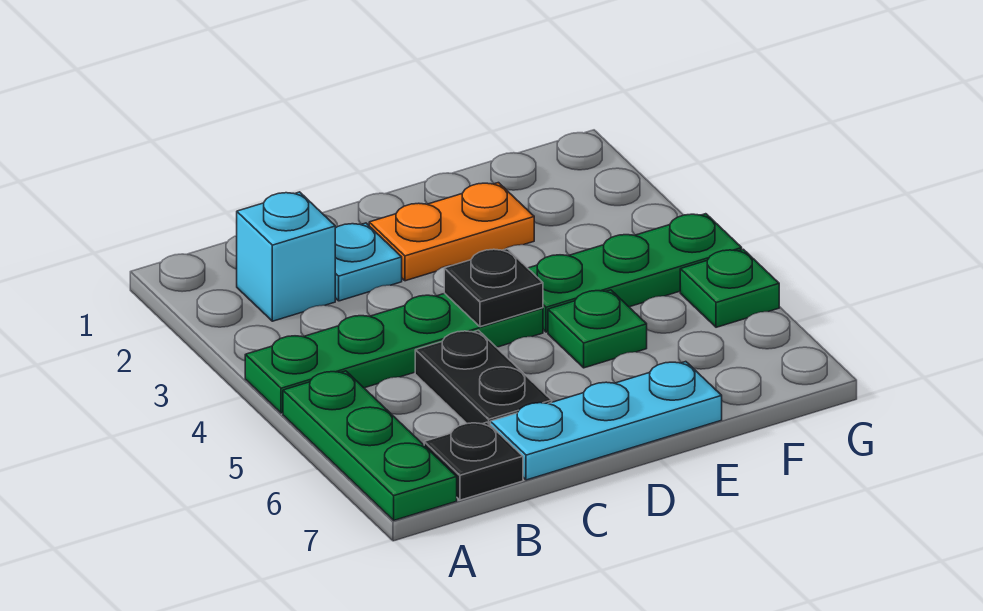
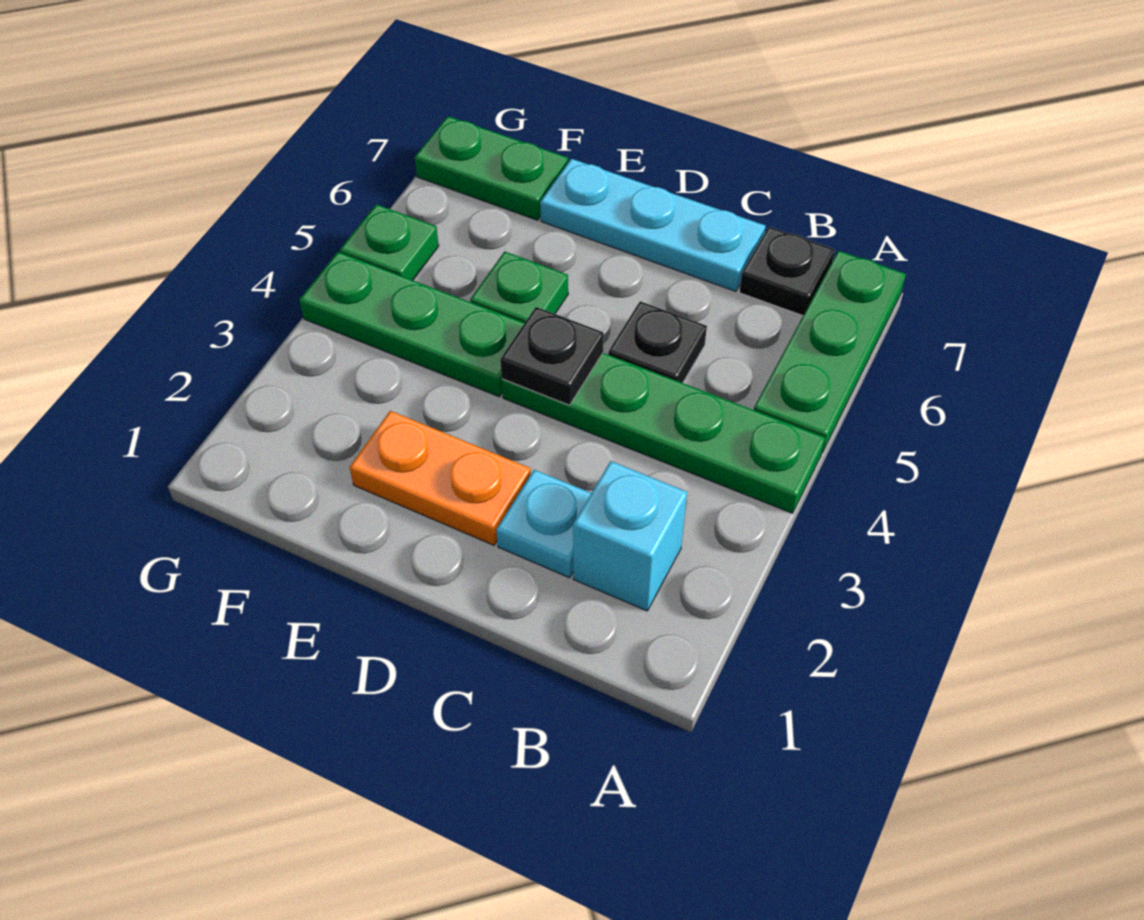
black plate C5:C6 level 1 -> black plate C5 level 1
none -> green plate F7:G7 level 1

